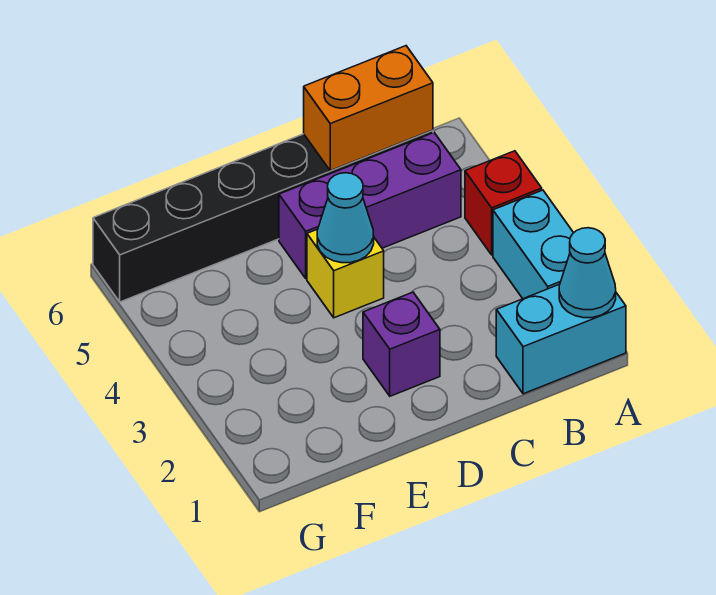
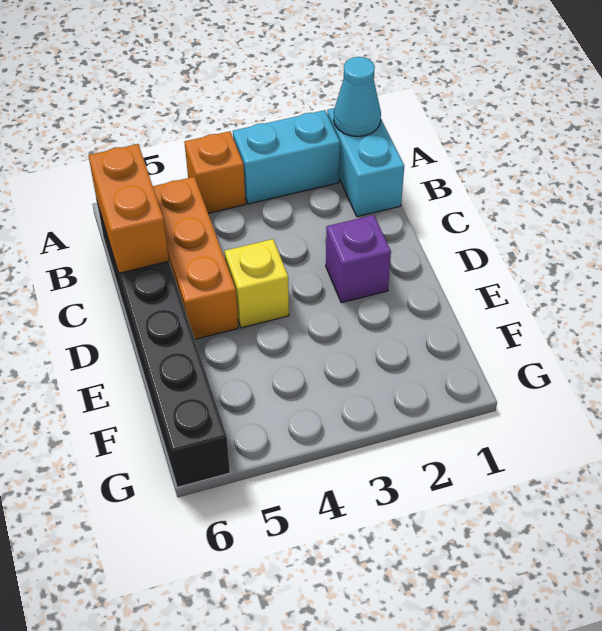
red brick A4 level 1 -> orange brick A4 level 1
purple brick B5:D5 level 1 -> orange brick B5:D5 level 1
cyan cone D4 level 2 -> none

